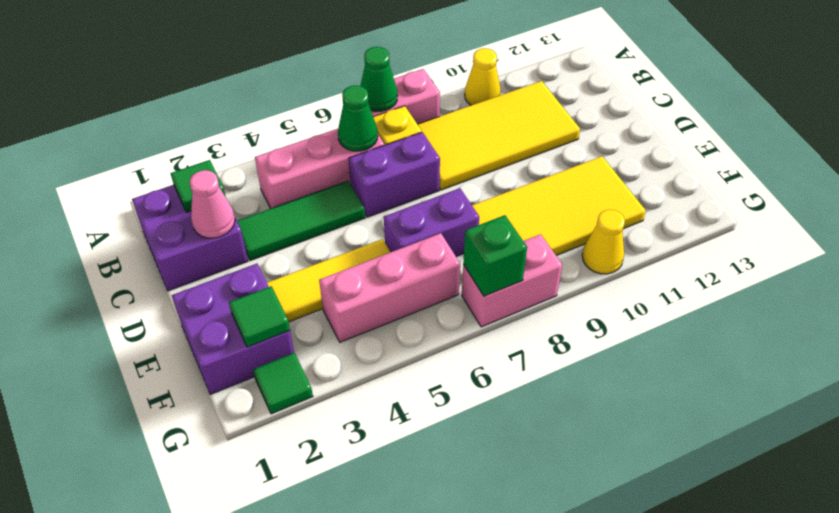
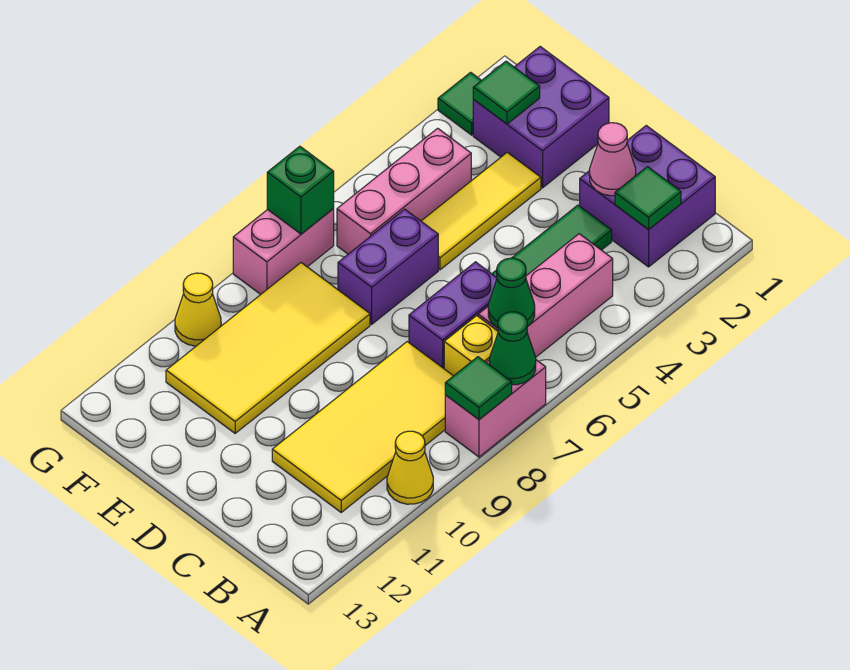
none -> green tile A8 level 2

